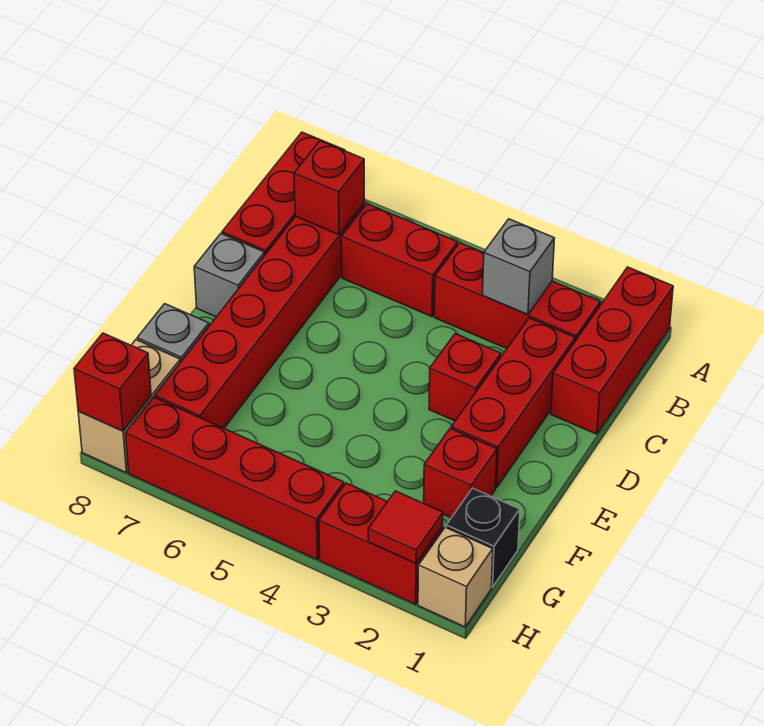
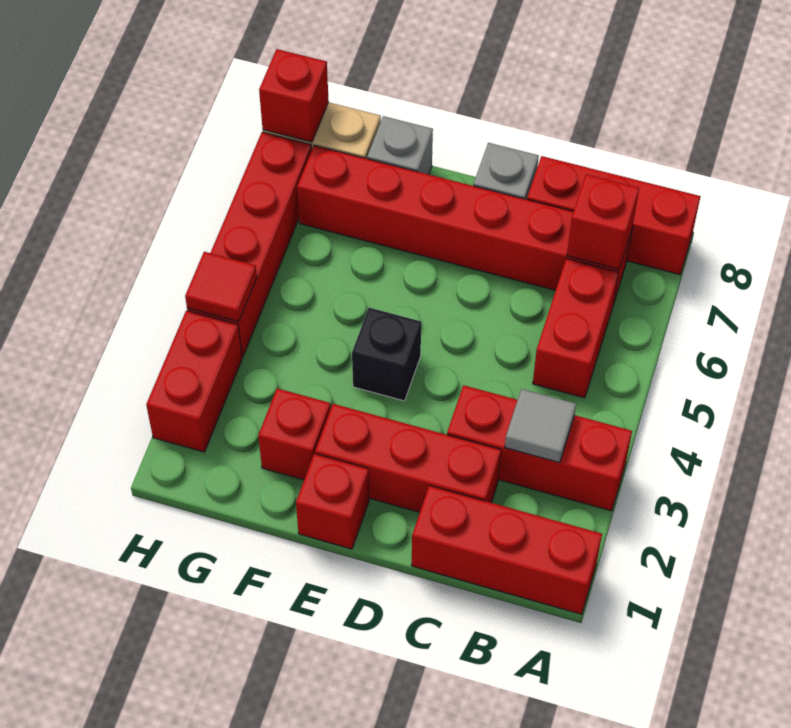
red brick B2:B4 level 1 -> red brick A3:C3 level 1
grey brick B3 level 2 -> grey tile B3 level 2
red brick D3 level 1 -> red brick E1 level 1
black brick G1 level 1 -> black brick E4 level 1
tan brick H1 level 1 -> none
red tile H2 level 2 -> red tile H4 level 2

